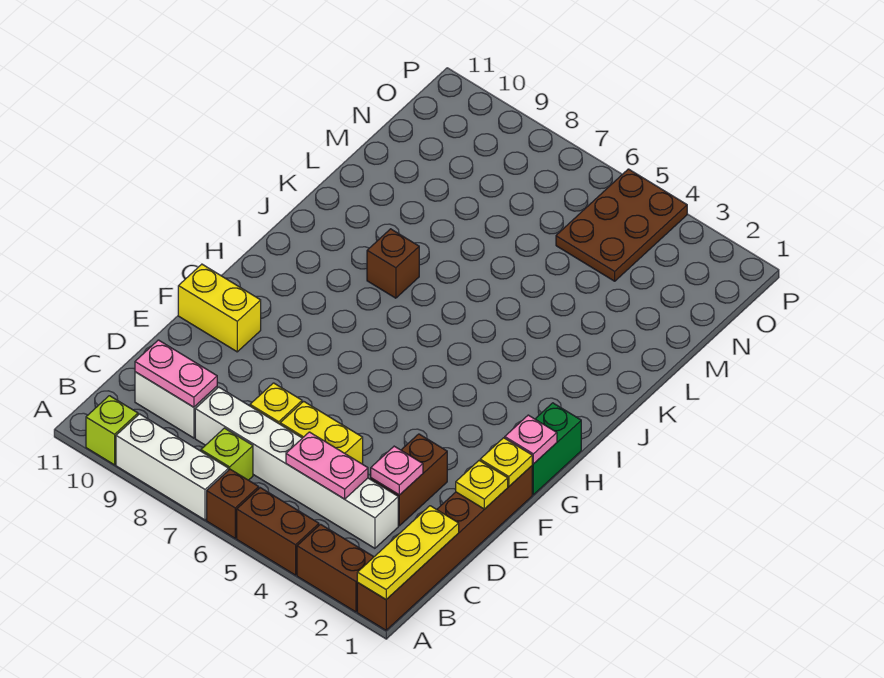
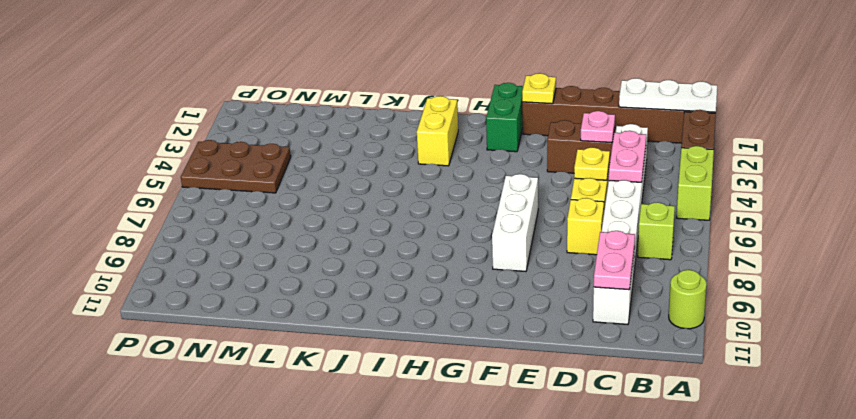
yellow plate A1:C1 level 2 -> white plate A1:C1 level 2
brown brick A4:A5 level 1 -> lime brick A4:A5 level 1
brown brick A6 level 1 -> none
white brick A7:A9 level 1 -> white brick F6:F8 level 1
lime brick A10 level 1 -> lime round brick A10 level 1
yellow plate E1 level 2 -> yellow plate D5 level 2
yellow brick F10:F11 level 1 -> yellow brick I2:I3 level 1
green brick G1:H1 level 1 -> green brick G1:G2 level 1
pink plate G1 level 2 -> none
brown brick J8 level 1 -> none

